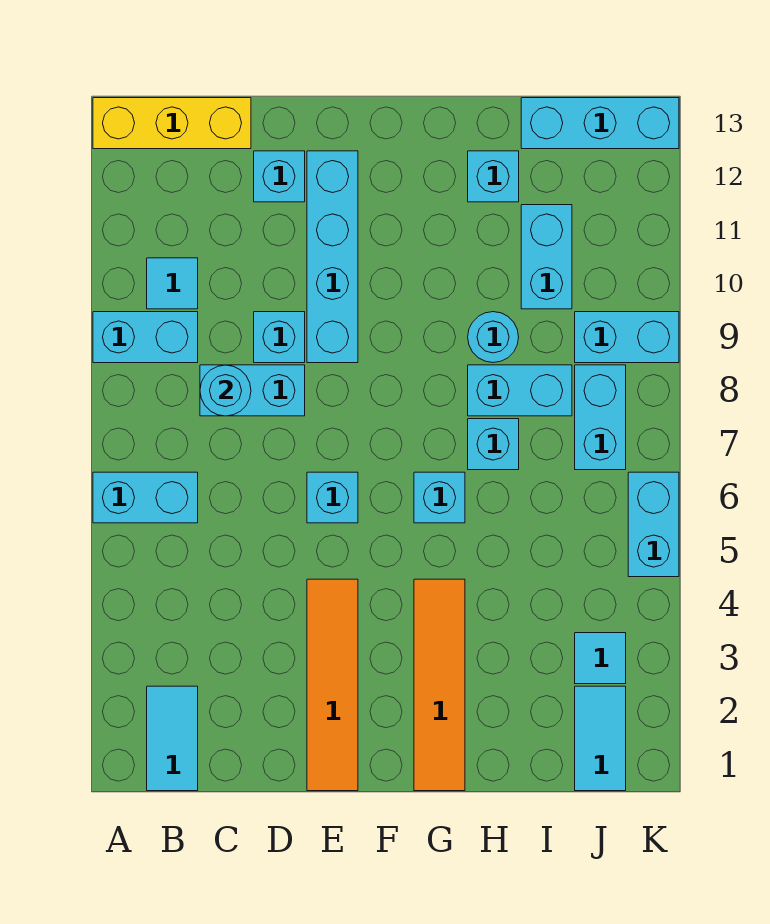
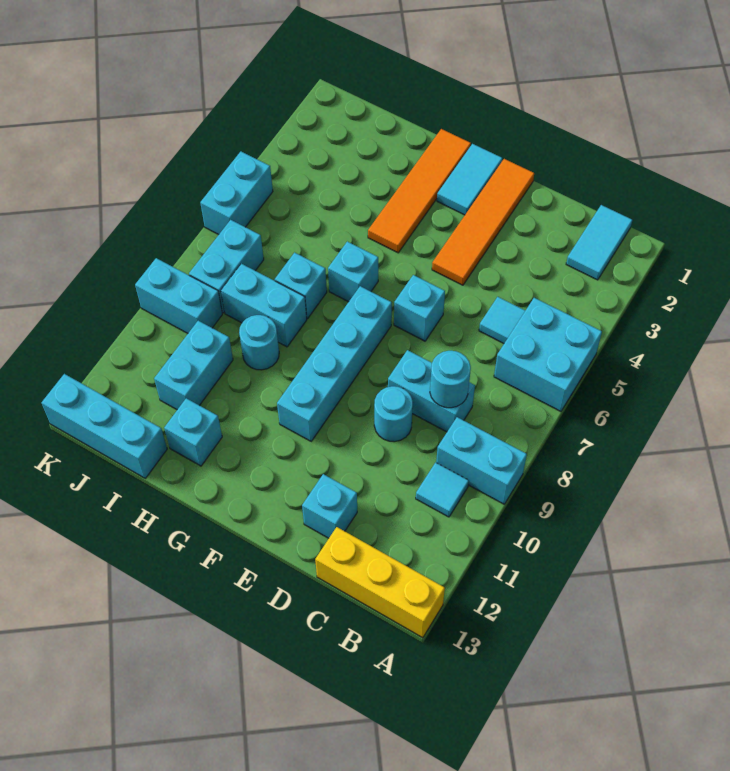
cyan brick A6:B6 level 1 -> cyan brick A5:B6 level 1
cyan brick D9 level 1 -> cyan round brick D9 level 1
cyan brick E9:E12 level 1 -> cyan brick F7:F10 level 1
cyan tile J1:J2 level 1 -> cyan tile F1:F2 level 1
cyan tile J3 level 1 -> cyan tile C5 level 1

